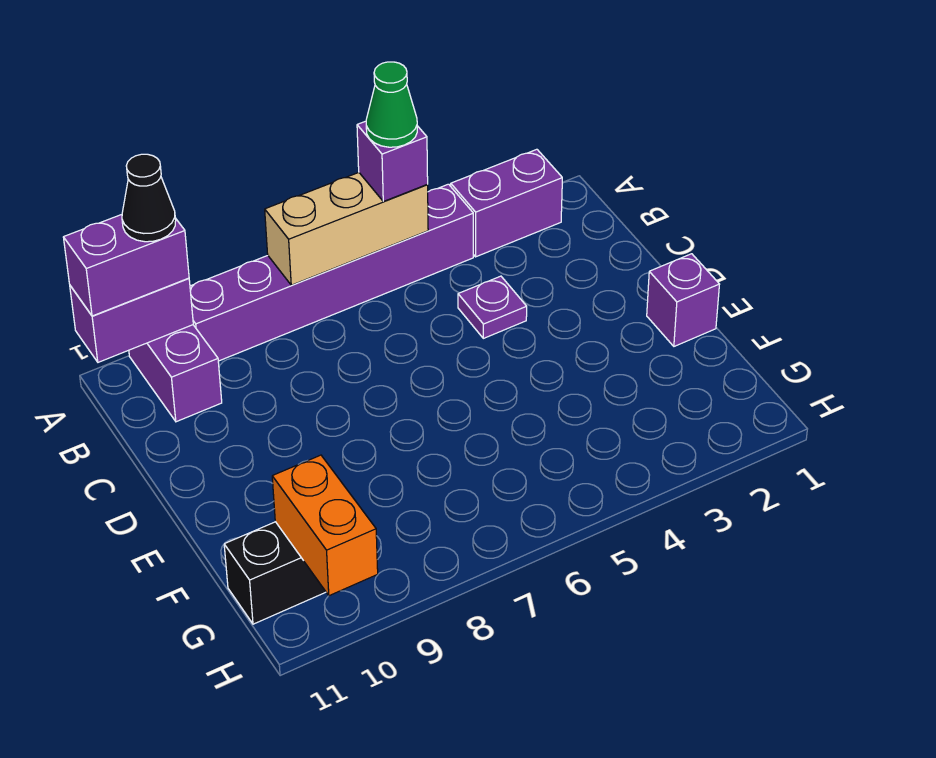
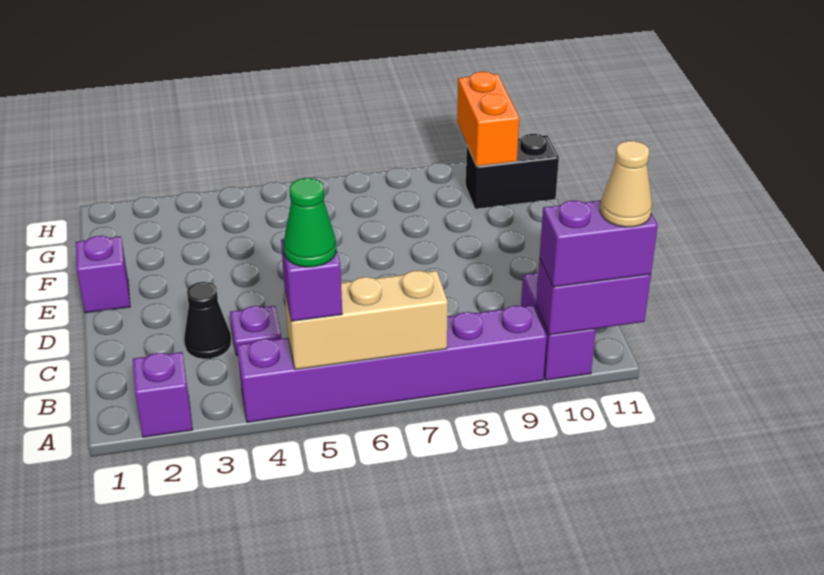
purple brick A2:A3 level 1 -> purple brick A2 level 1
black cone A10 level 4 -> black cone C3 level 1
none -> tan cone A11 level 4

